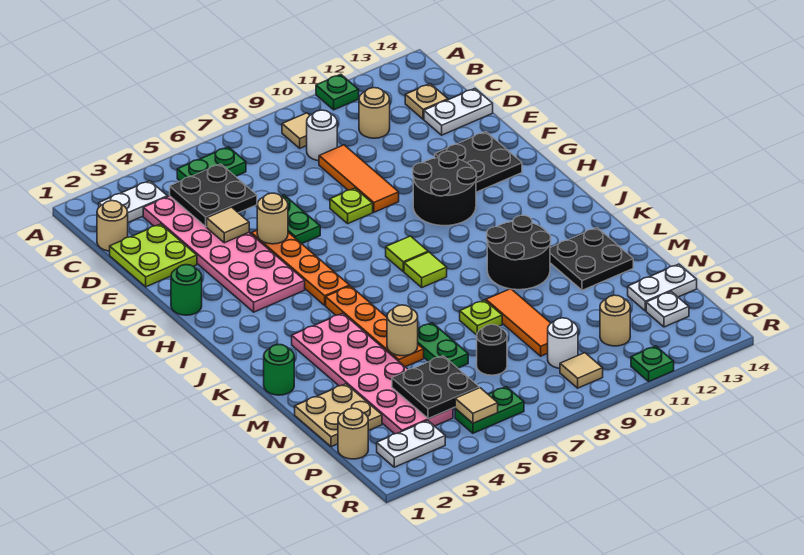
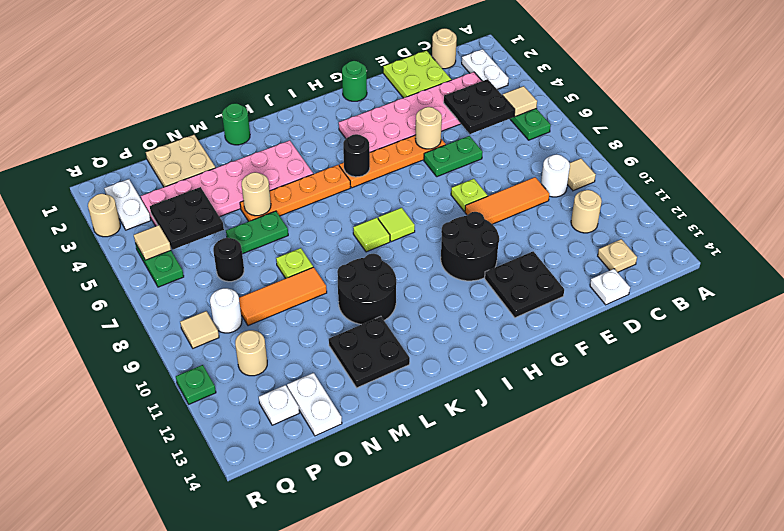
green plate A11 level 1 -> none
white plate D13:D14 level 1 -> white plate D14 level 1
tan tile E4 level 2 -> tan tile B5 level 2
none -> black round brick I5 level 2
tan round brick P1 level 1 -> tan round brick R3 level 1

